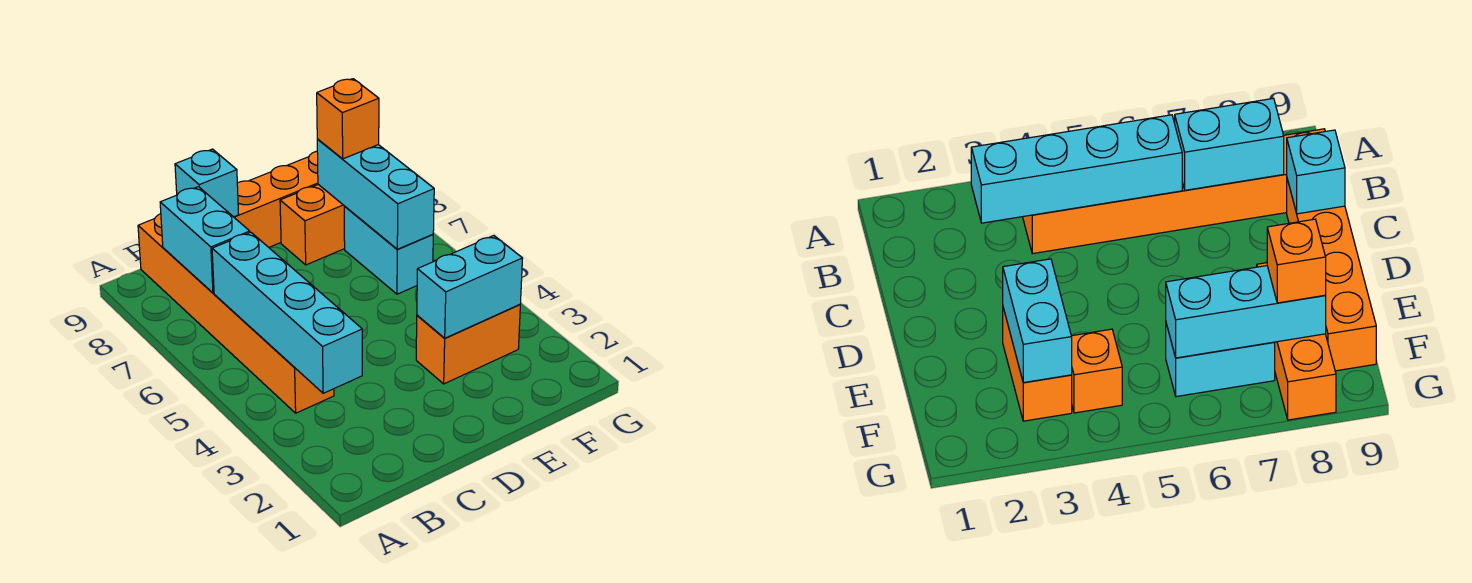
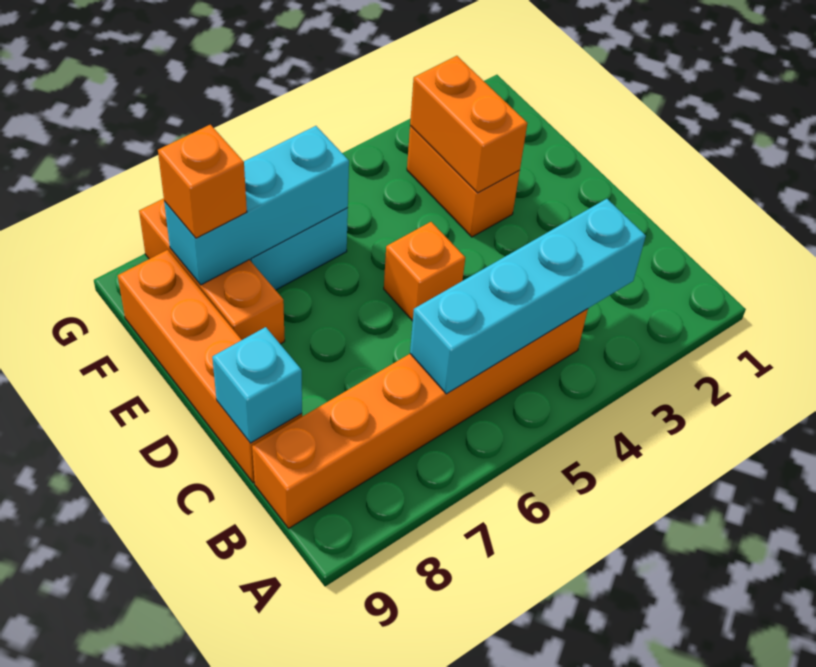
cyan brick B7:B8 level 2 -> none
cyan brick E3:F3 level 2 -> orange brick E3:F3 level 2
orange brick F4 level 1 -> orange brick D5 level 1

